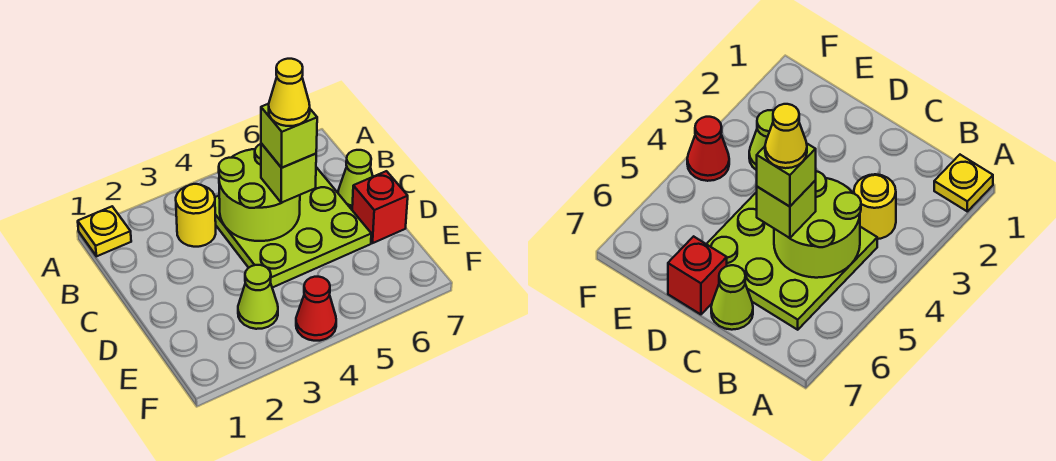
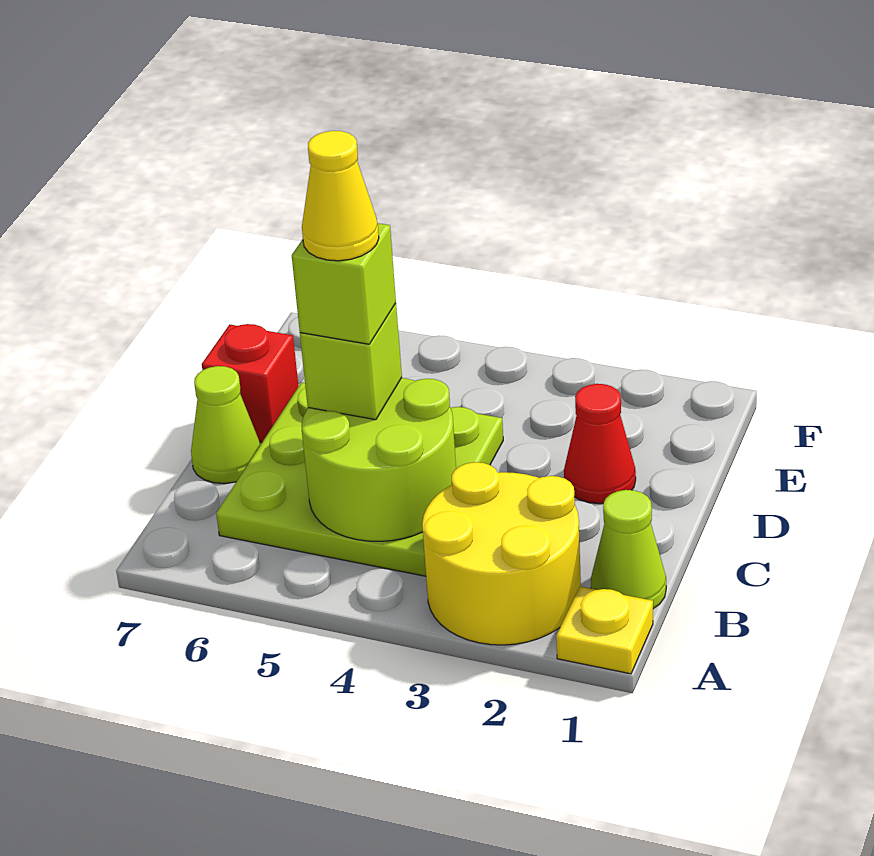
yellow round brick B3 level 1 -> yellow round brick A2:B3 level 1
lime cone E3 level 1 -> lime cone B1 level 1
red cone F4 level 1 -> red cone D2 level 1

